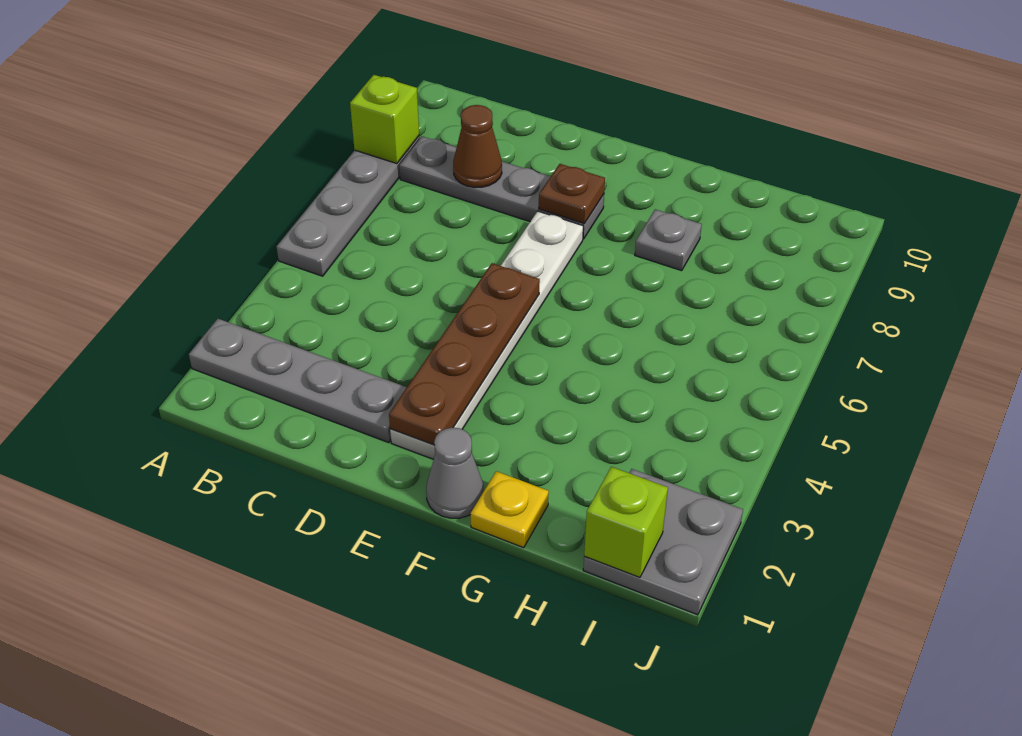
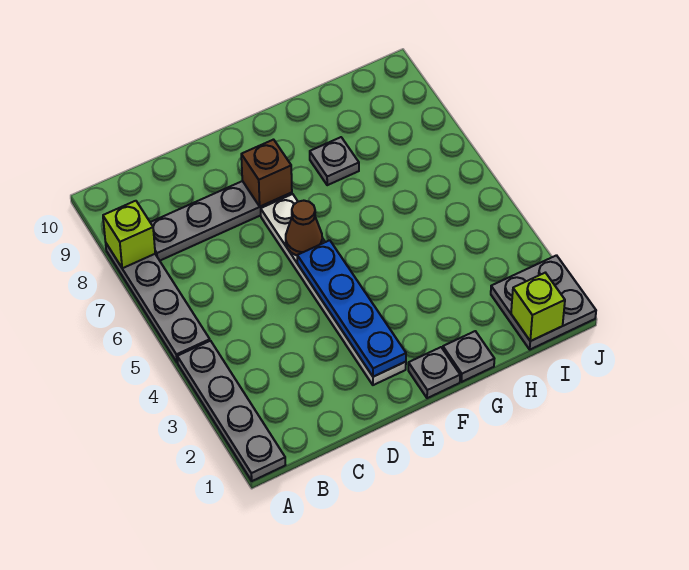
grey plate A2:D2 level 1 -> grey plate A1:A4 level 1
brown cone C8 level 2 -> brown cone E6 level 2
brown plate E2:E5 level 2 -> blue plate E2:E5 level 2
brown plate E8 level 2 -> brown brick E8 level 2
grey cone F1 level 1 -> grey plate F1 level 1
yellow plate G1 level 1 -> grey plate G1 level 1

